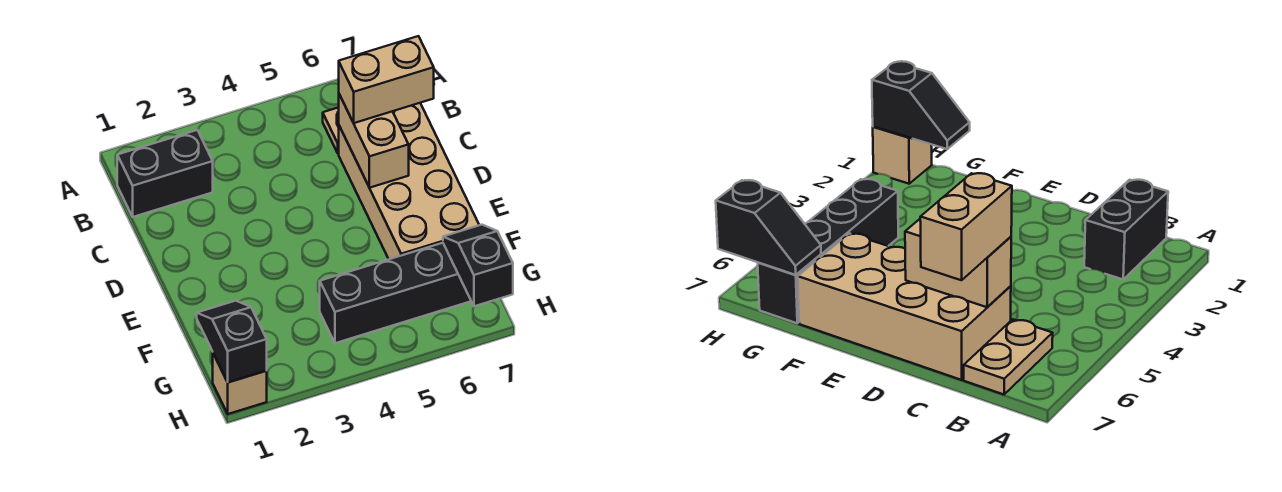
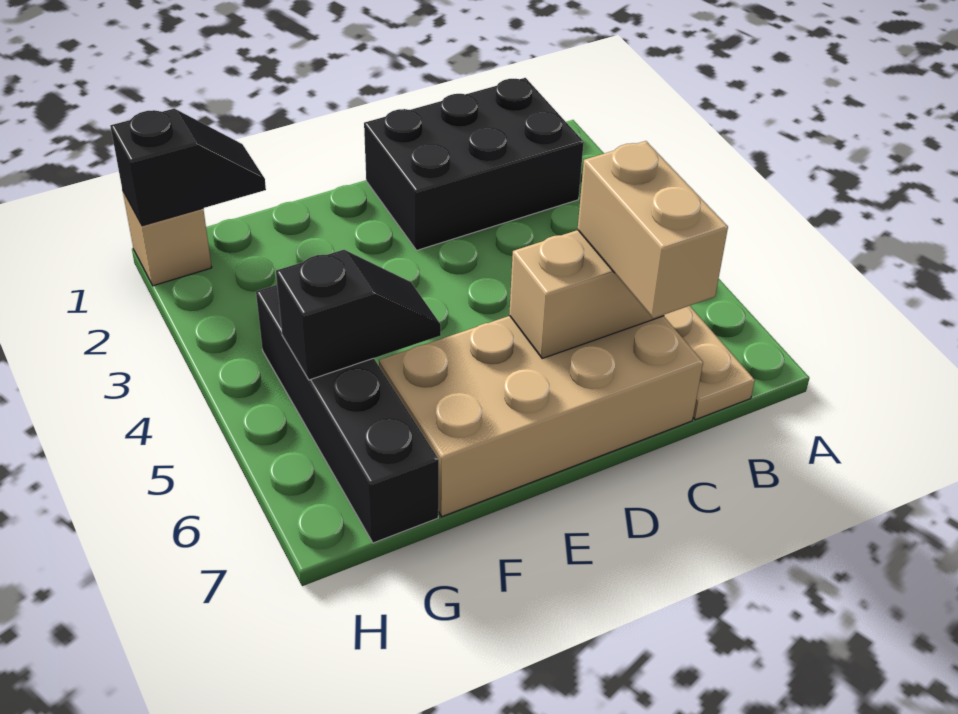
black brick B1:B2 level 1 -> black brick B1:D2 level 1
black slope G7:H7 level 2 top H -> black slope F5:G5 level 2 top G

